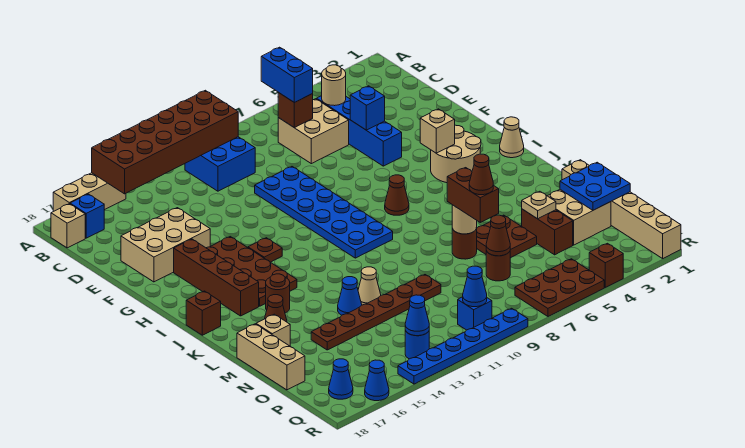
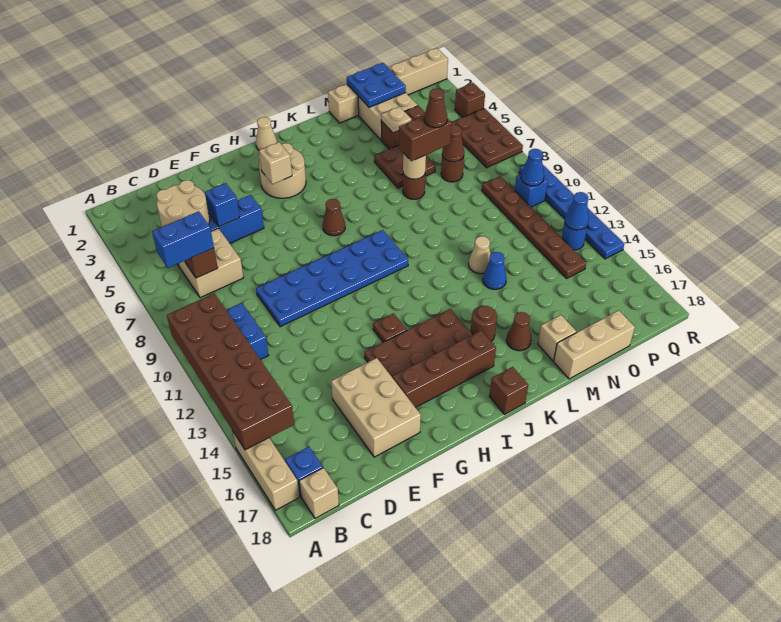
tan round brick C5 level 2 -> tan round brick C4:D5 level 2
brown plate N10:N15 level 1 -> brown plate P9:P14 level 1
blue cone Q17 level 1 -> none
blue cone R16 level 1 -> none

